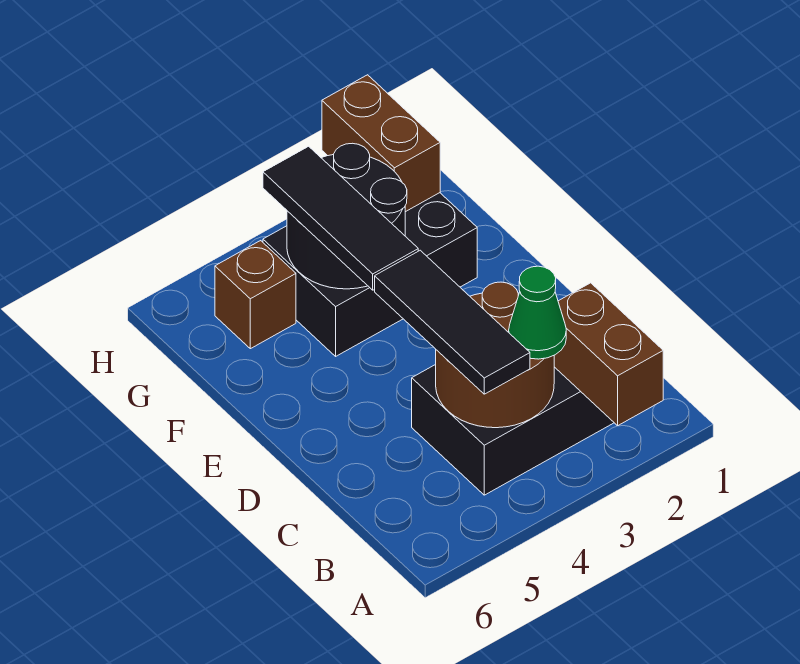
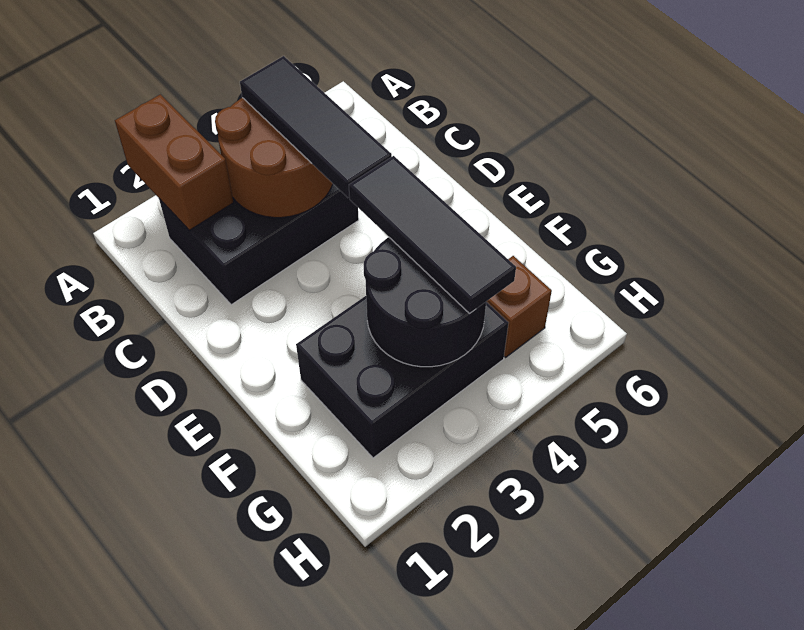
green cone B3 level 3 -> none
brown brick G2:H2 level 2 -> none

